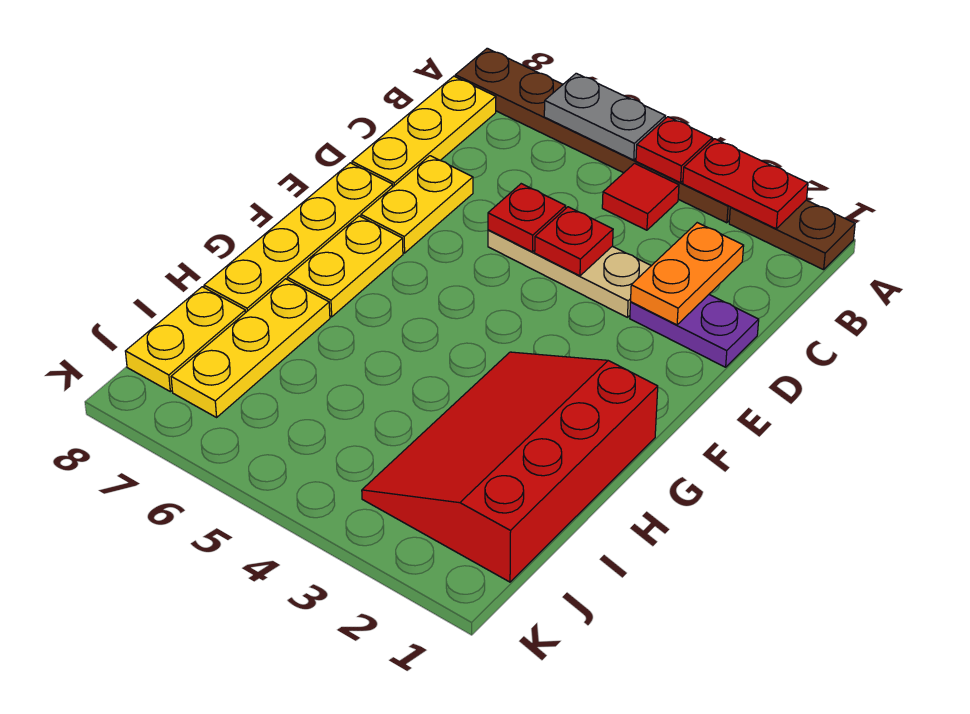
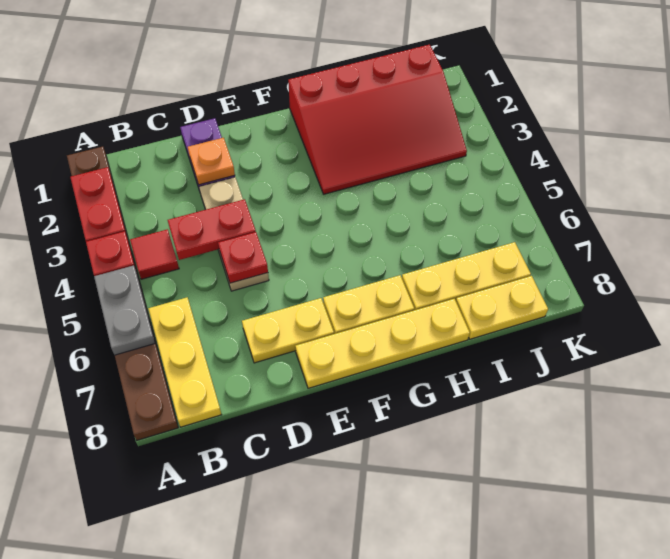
yellow plate B8:D8 level 1 -> yellow plate B6:B8 level 1
orange plate C2:D2 level 2 -> orange plate D2 level 2
red plate D4 level 2 -> red plate C4:D4 level 2

